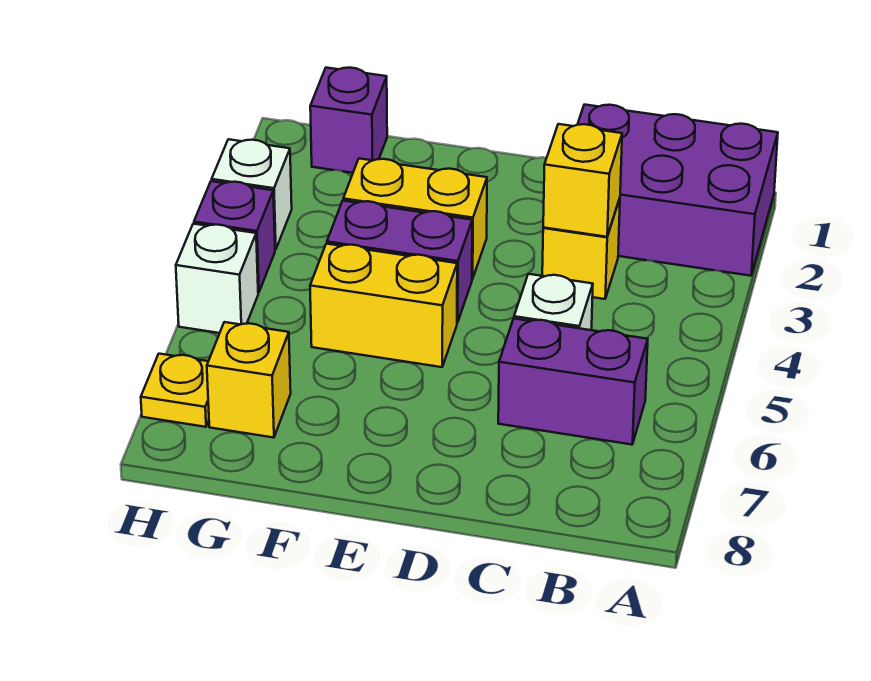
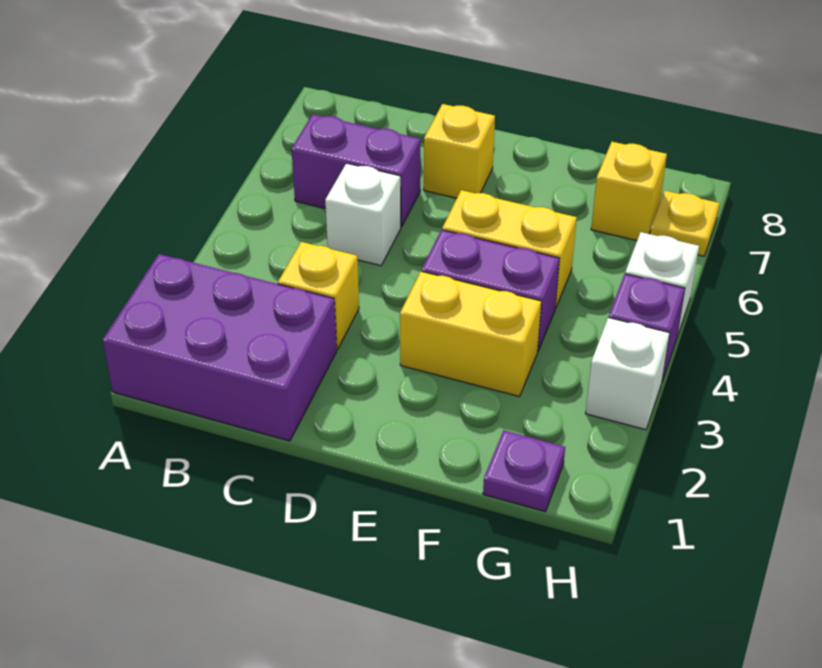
yellow brick C3 level 2 -> yellow brick D7 level 1
purple brick G1 level 1 -> purple plate G1 level 1

